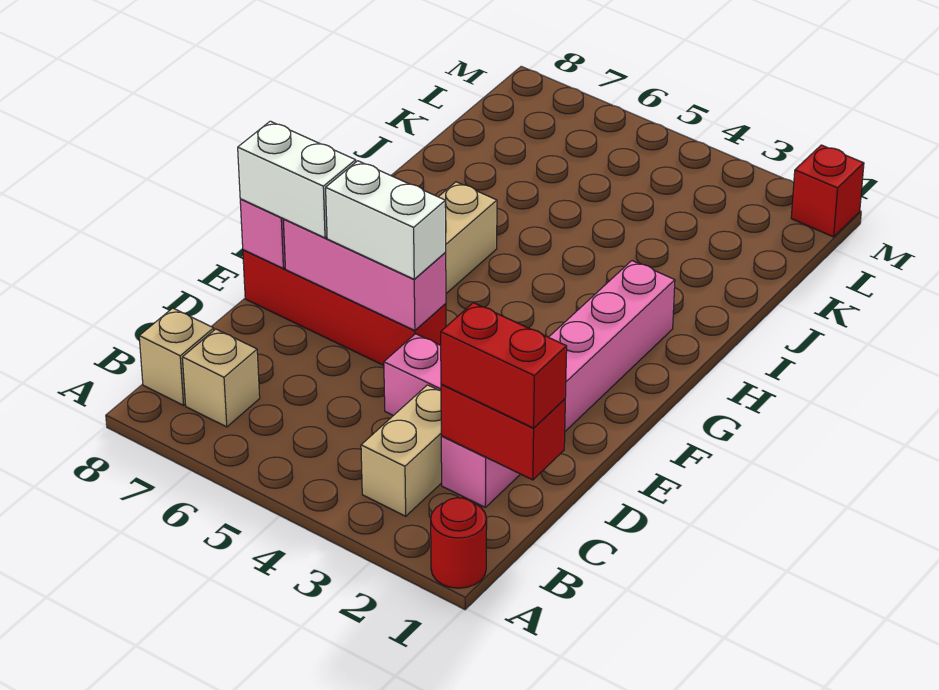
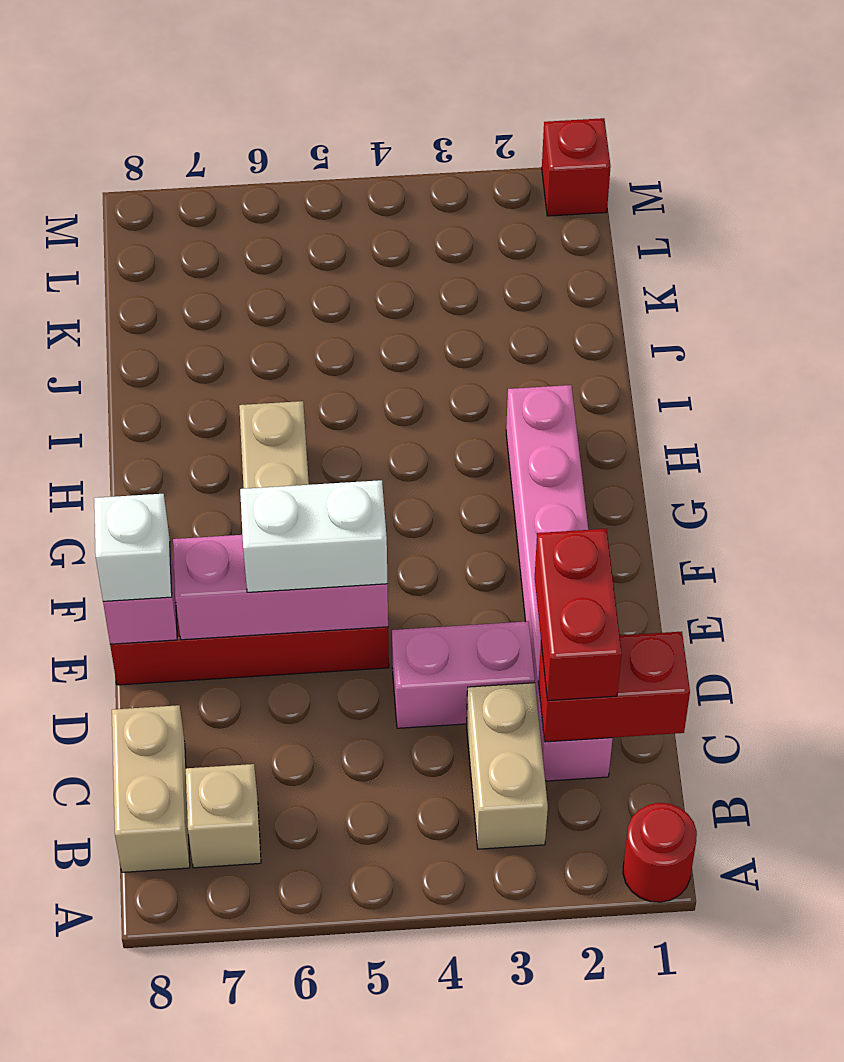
tan brick B8 level 1 -> tan brick B8:C8 level 1
red brick C1:C2 level 3 -> red brick C2:D2 level 3
white brick E7:E8 level 3 -> white brick E8 level 3

